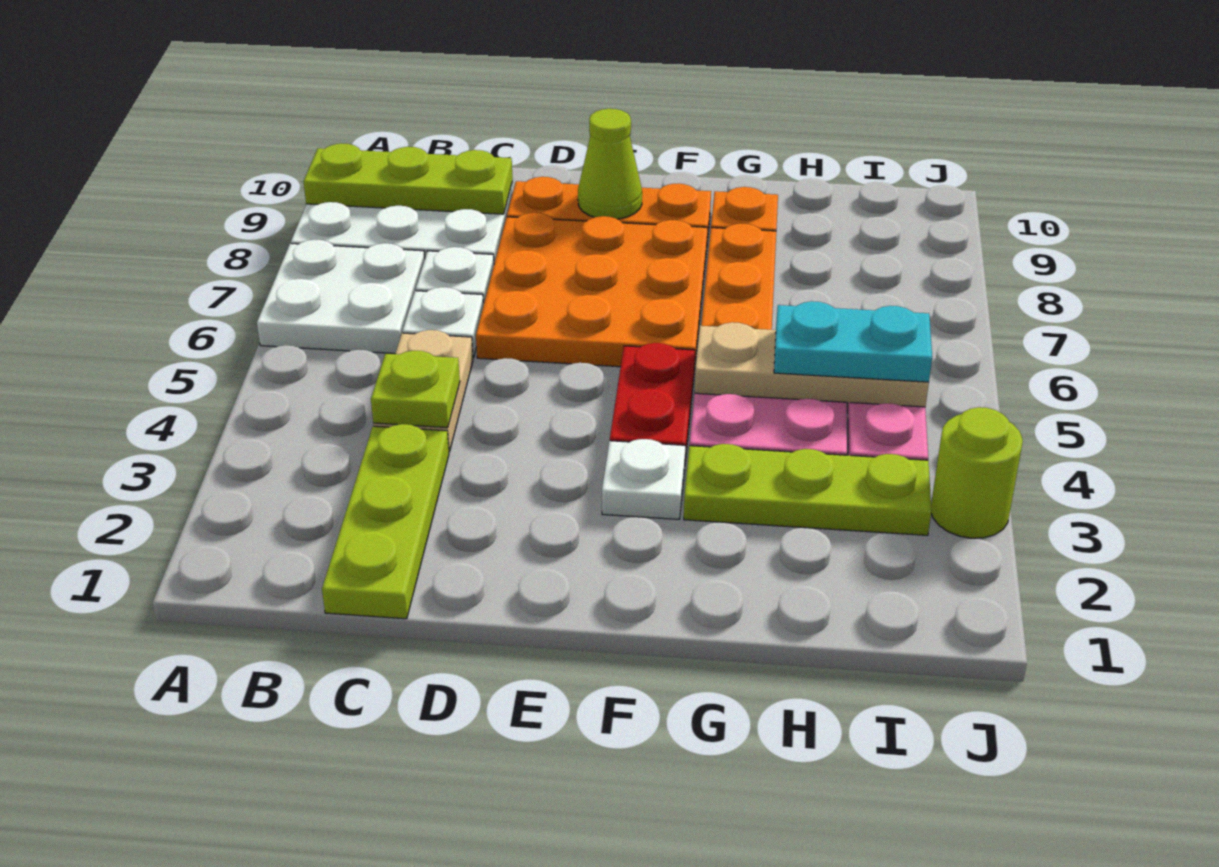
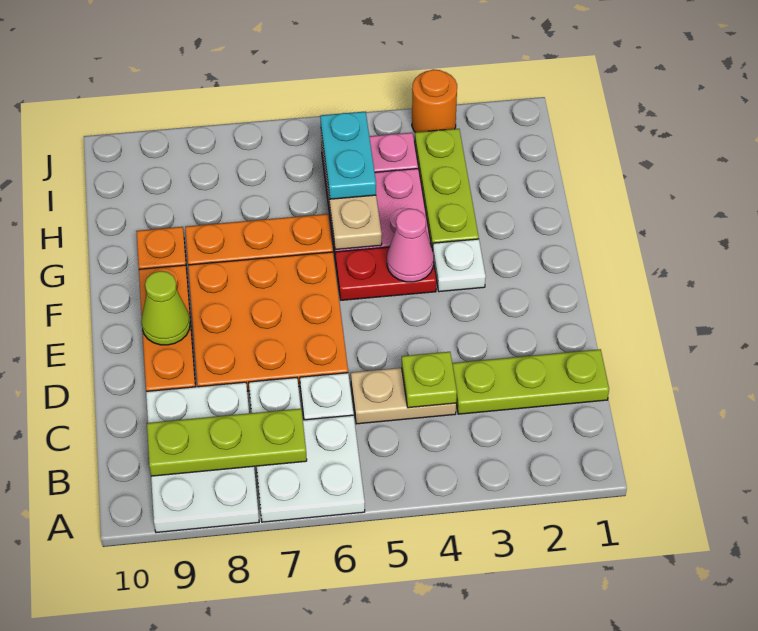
lime plate A9:C9 level 2 -> lime plate B7:B9 level 2
none -> pink cone F4 level 2
lime round brick J3 level 1 -> orange round brick J3 level 1

